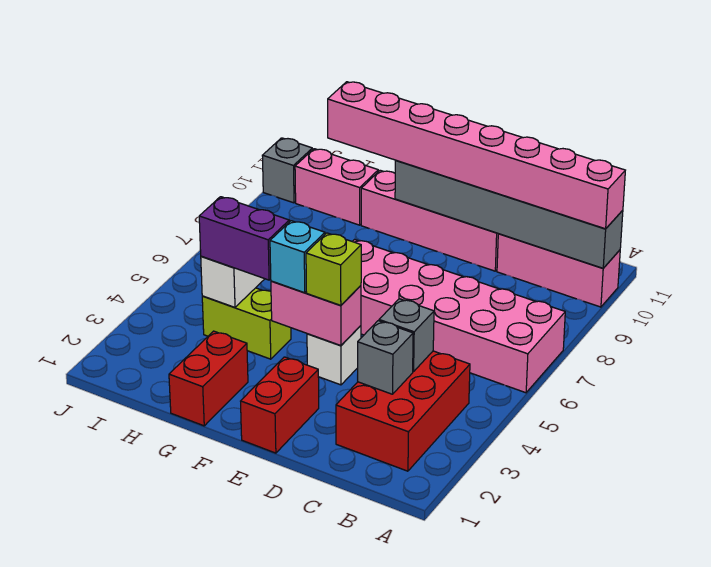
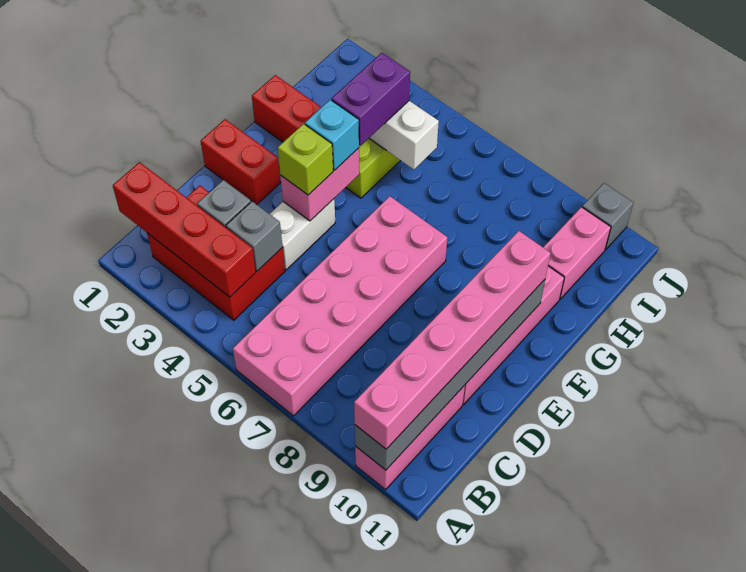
pink brick A10:H10 level 3 -> pink brick A10:F10 level 3
none -> red brick B1:B4 level 2
white brick E4 level 1 -> white brick D4:E4 level 1

